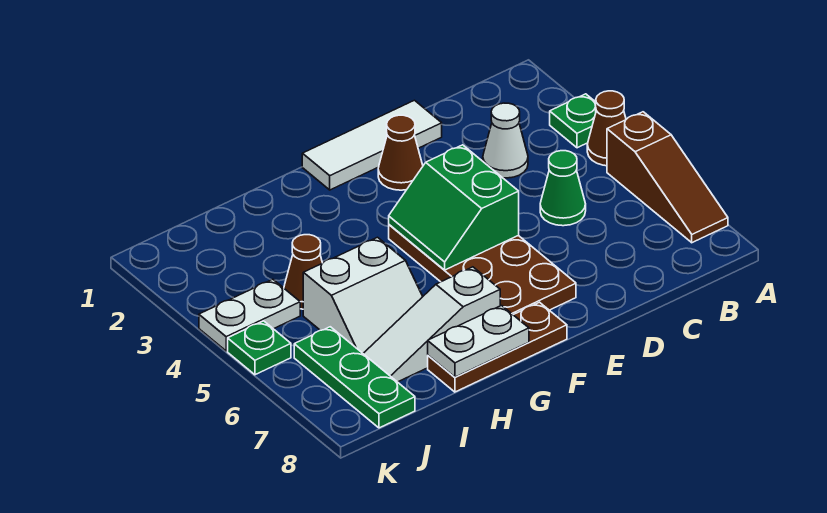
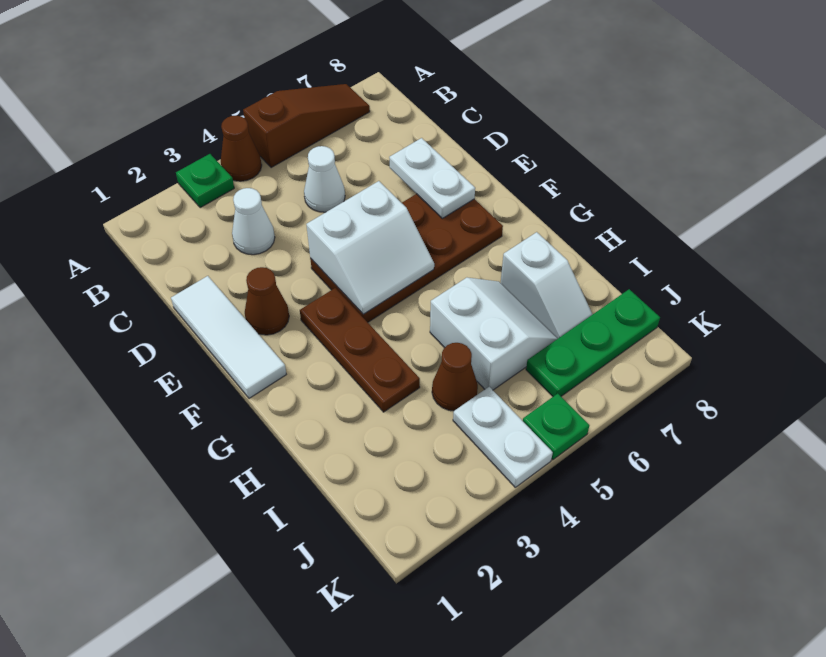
green cone C5 level 1 -> white cone C5 level 1
green slope E4:F5 level 2 top E -> white slope E4:F5 level 2 top E
brown plate F8:H8 level 1 -> brown plate F3:H3 level 1
white slope G7:I7 level 1 top G -> white slope H7:I7 level 1 top H
white plate G8:H8 level 2 -> white plate D7:E7 level 2

